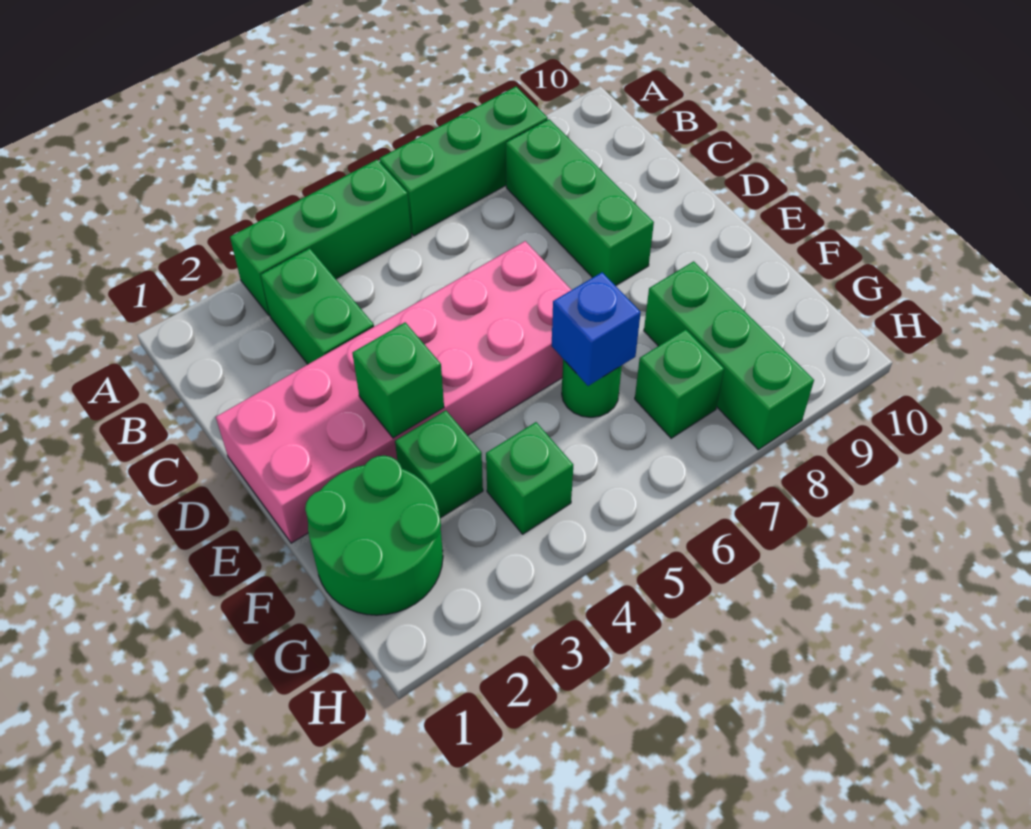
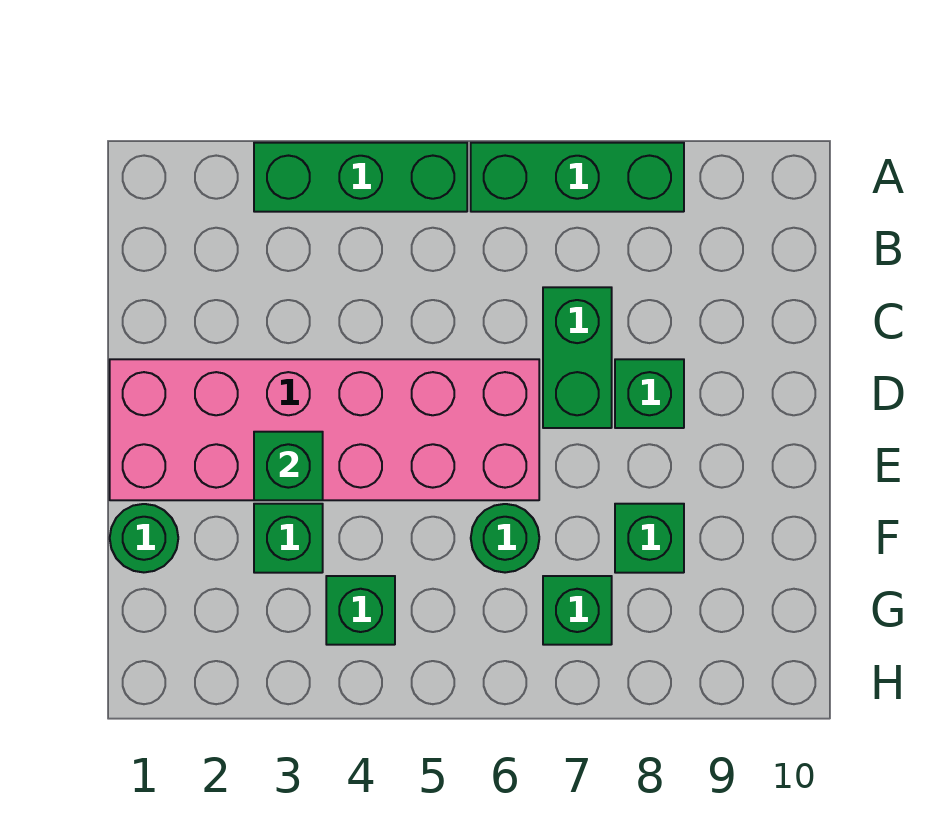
green brick B3:C3 level 1 -> green brick C7:D7 level 1
green brick B8:D8 level 1 -> green brick D8 level 1
green round brick F1:G2 level 1 -> green round brick F1 level 1
blue brick F6 level 2 -> none
green brick F8:H8 level 1 -> green brick F8 level 1

